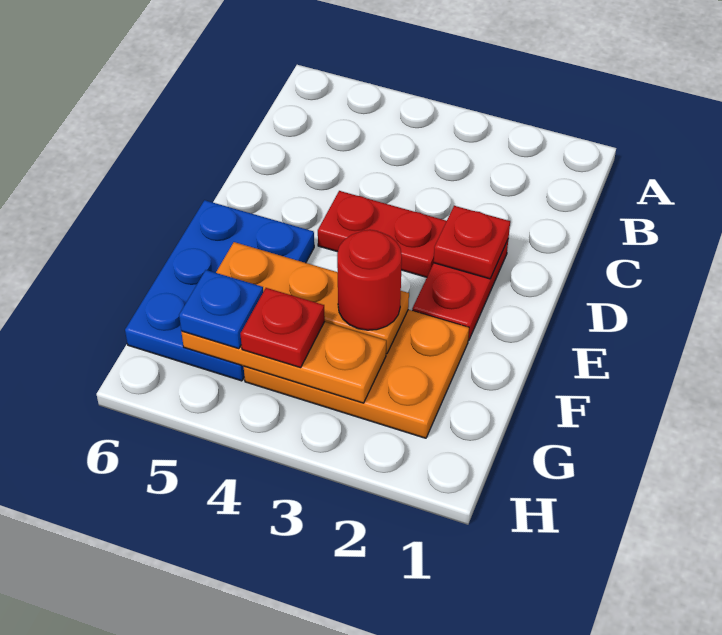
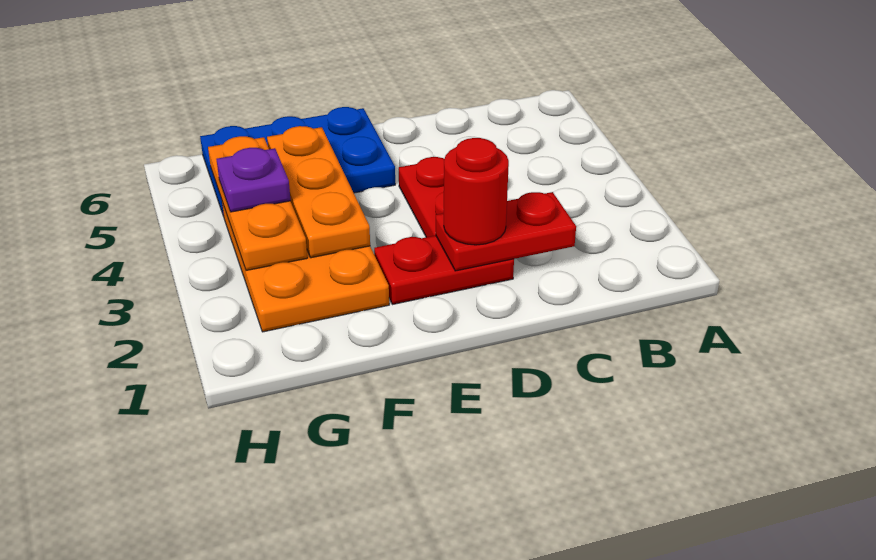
red plate D2 level 2 -> red plate C2:D2 level 2
red round brick F3 level 3 -> red round brick D2 level 3
red plate G4 level 3 -> purple plate G4 level 3
blue plate G5 level 3 -> none

